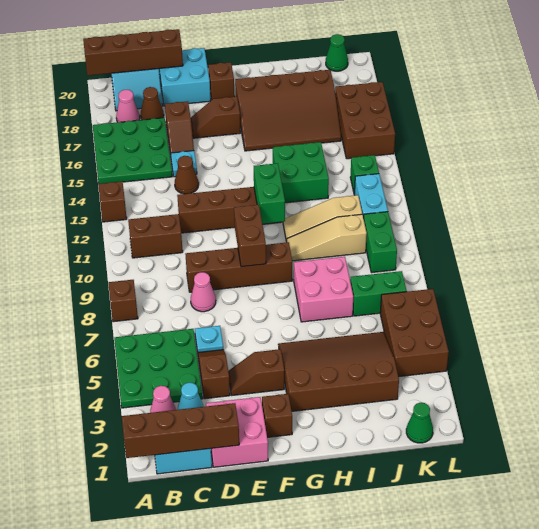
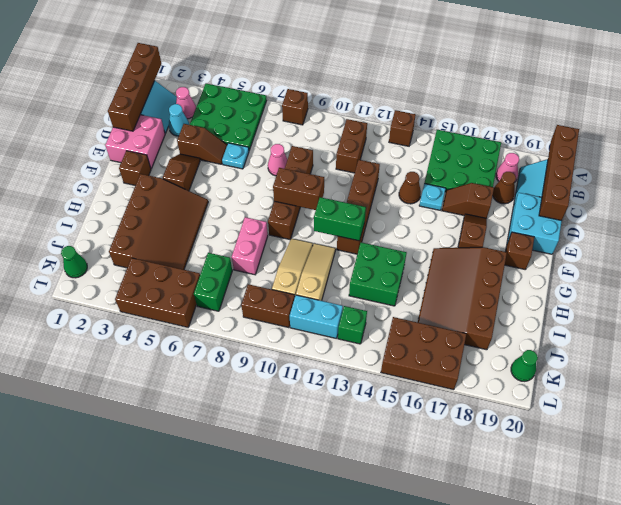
pink brick H7:I8 level 1 -> pink brick H8:I8 level 1
green brick K9:K10 level 1 -> brown brick K9:K10 level 1

